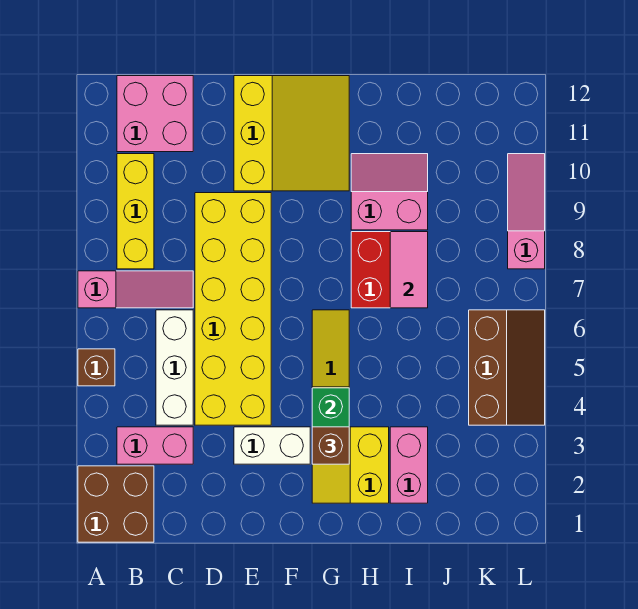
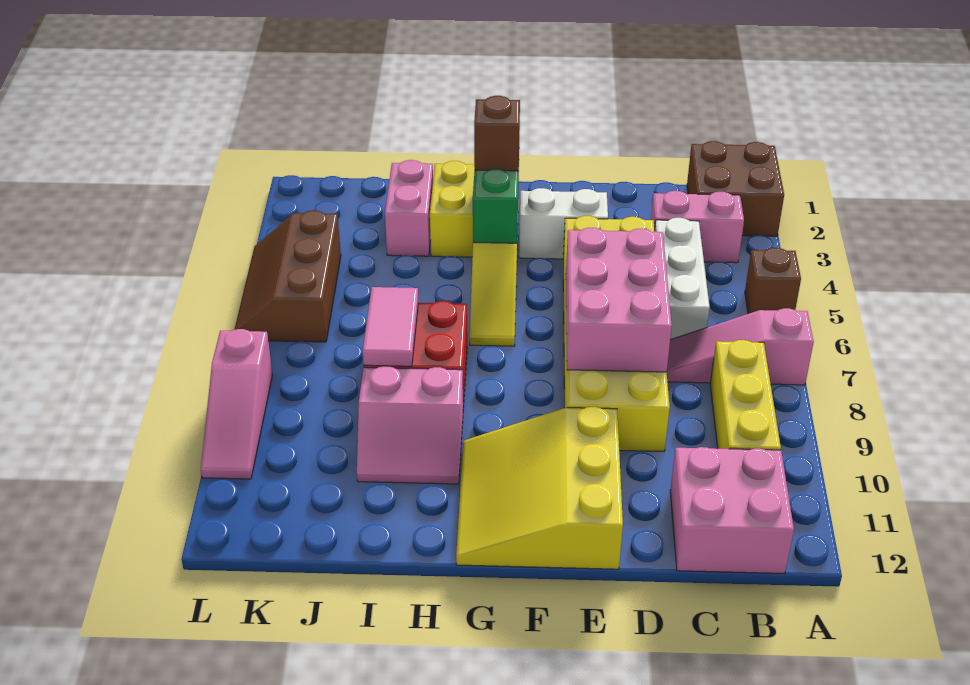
none -> pink brick D6:E8 level 2

